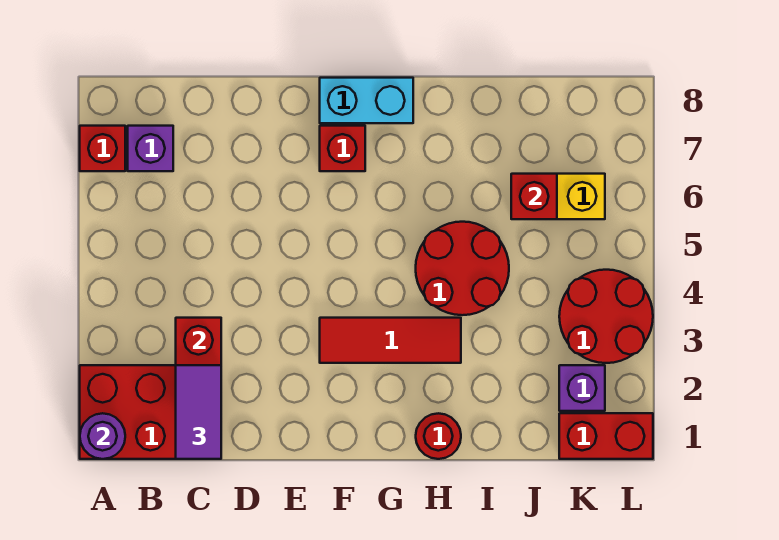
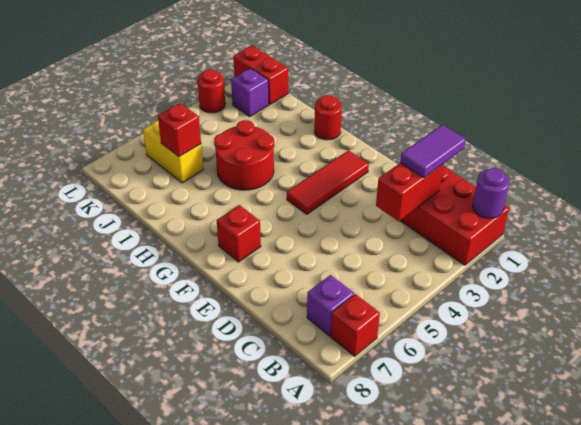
red tile F3:H3 level 1 -> red tile F2:F4 level 1
cyan brick F8:G8 level 1 -> none
red round brick K3:L4 level 1 -> red round brick L3 level 1

